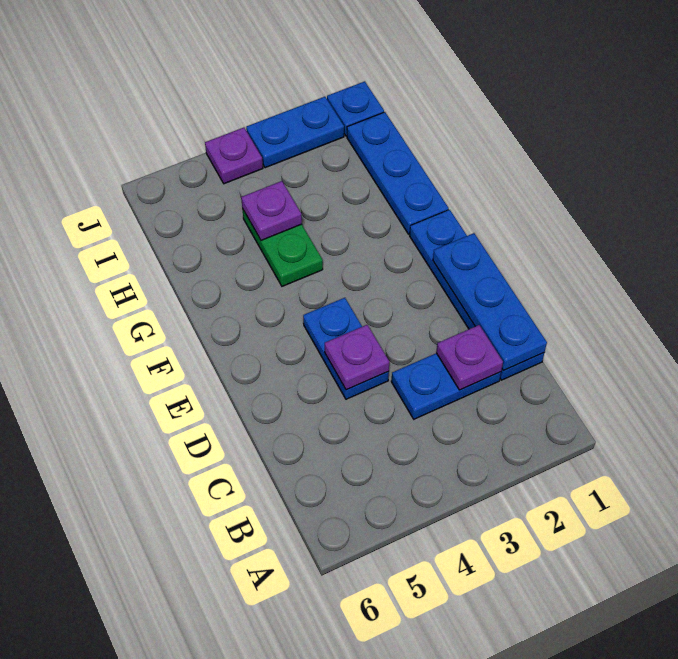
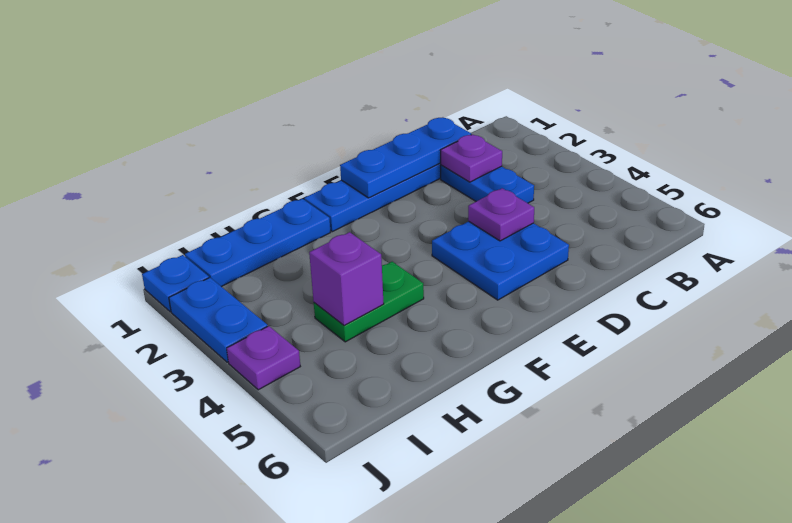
blue plate D4:E4 level 1 -> blue plate D4:E5 level 1
purple plate H4 level 2 -> purple brick H4 level 2

